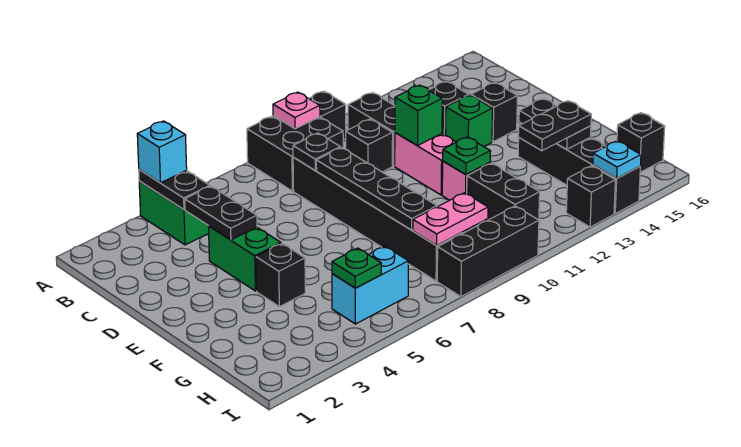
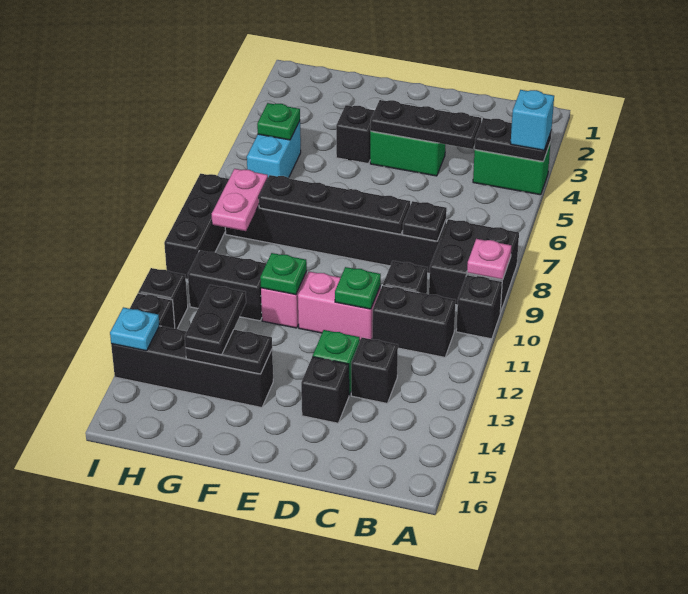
black plate C4:D4 level 2 -> black plate C4:E4 level 2
green brick D11 level 2 -> green plate D11 level 2
black brick H16 level 1 -> black brick I12 level 1

